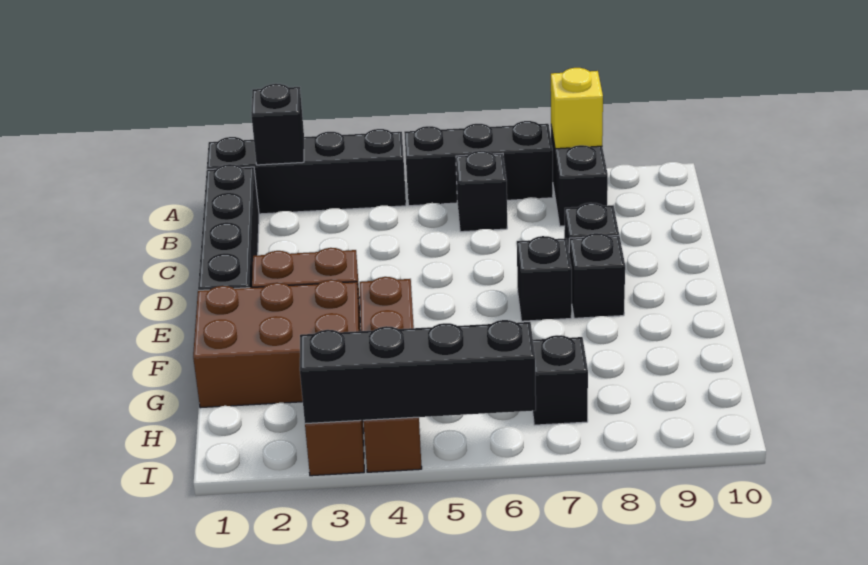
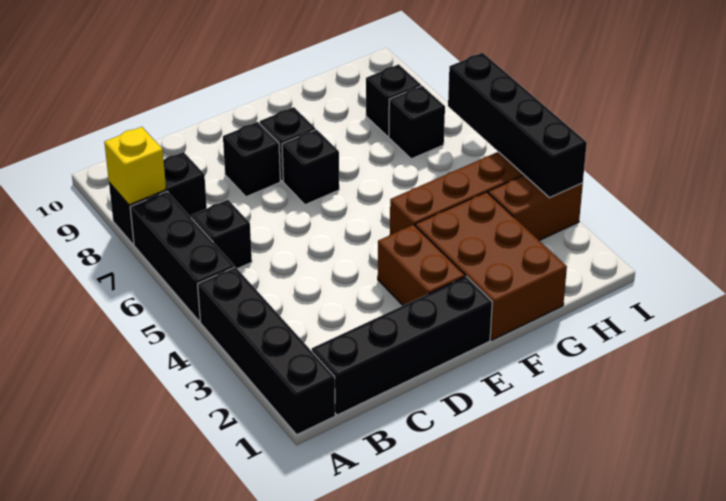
black brick A2 level 2 -> black brick H8 level 1

